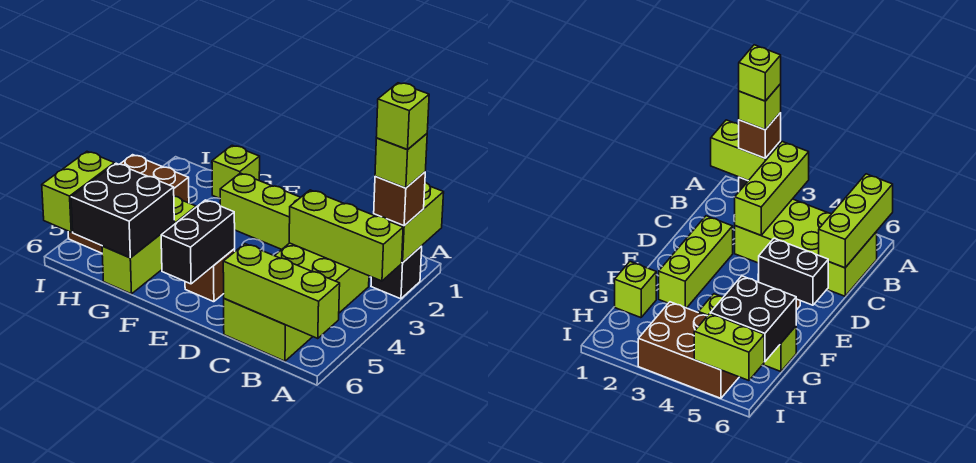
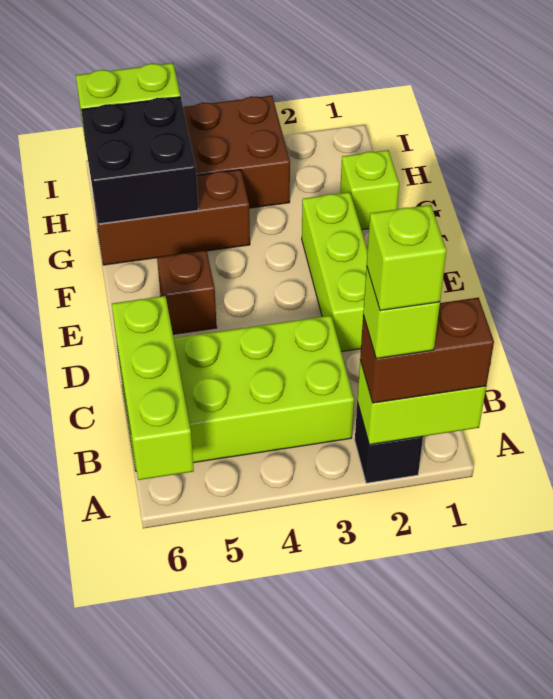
brown brick A2 level 3 -> brown brick A1:A2 level 3
lime brick A3:C3 level 2 -> none
black brick E5:E6 level 2 -> none
lime brick G4:G6 level 1 -> brown brick G4:G6 level 1

